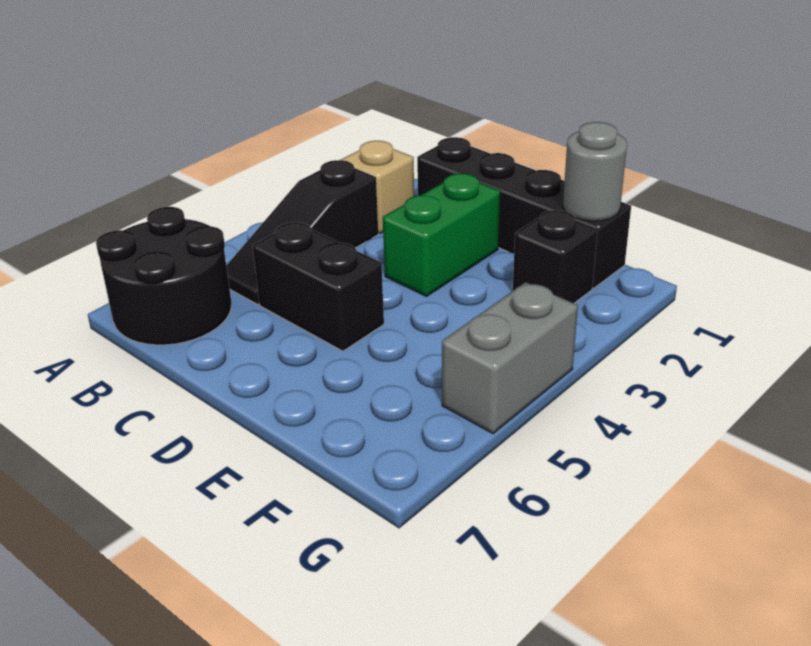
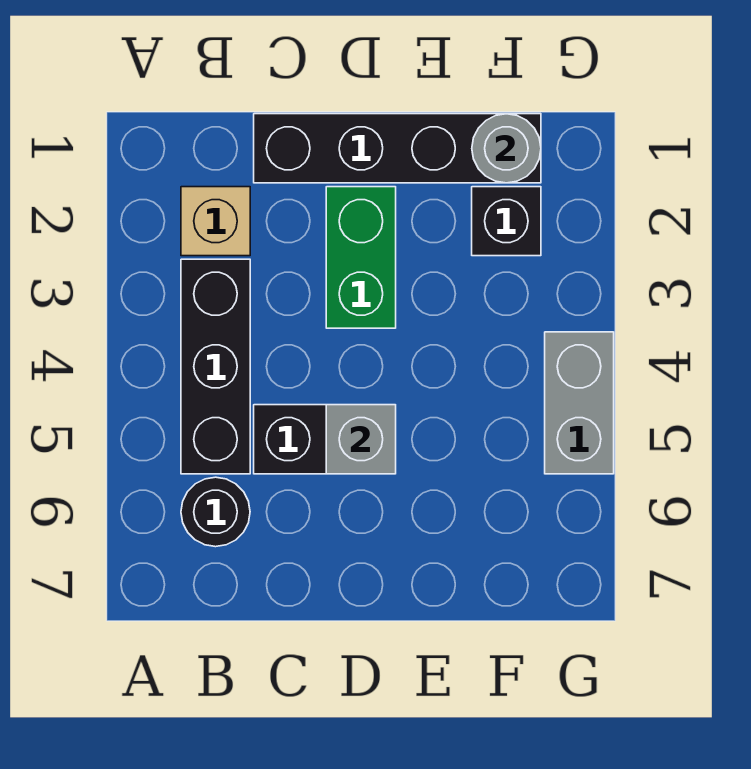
black round brick A6:B7 level 1 -> black round brick B6 level 1
black slope B3:B5 level 1 top 3 -> black brick B3:B5 level 1
none -> grey brick D5 level 2

